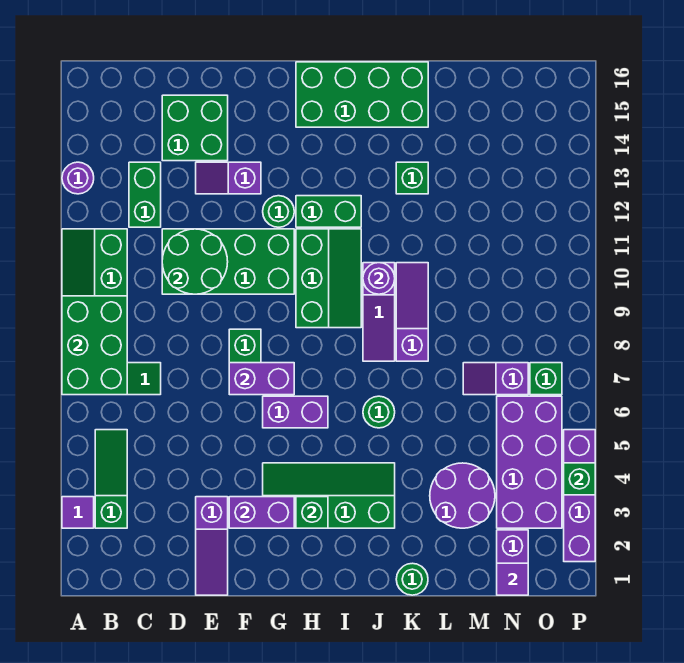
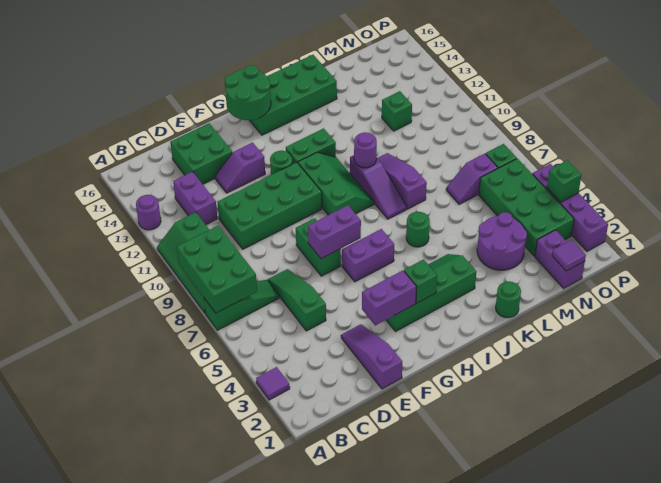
green slope B3:B5 level 1 top 3 -> green slope D5:D7 level 1 top 5
green brick C12:C13 level 1 -> purple brick C12:C13 level 1
green round brick D10:E11 level 2 -> green round brick G15:H16 level 2
purple slope E1:E3 level 1 top 3 -> purple slope E1:E3 level 1 top 1
green brick K13 level 1 -> green brick M12 level 1
purple brick N3:O6 level 1 -> green brick N3:O6 level 1

